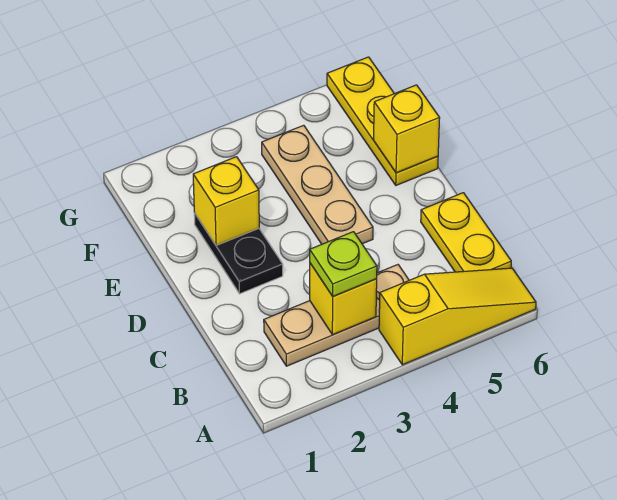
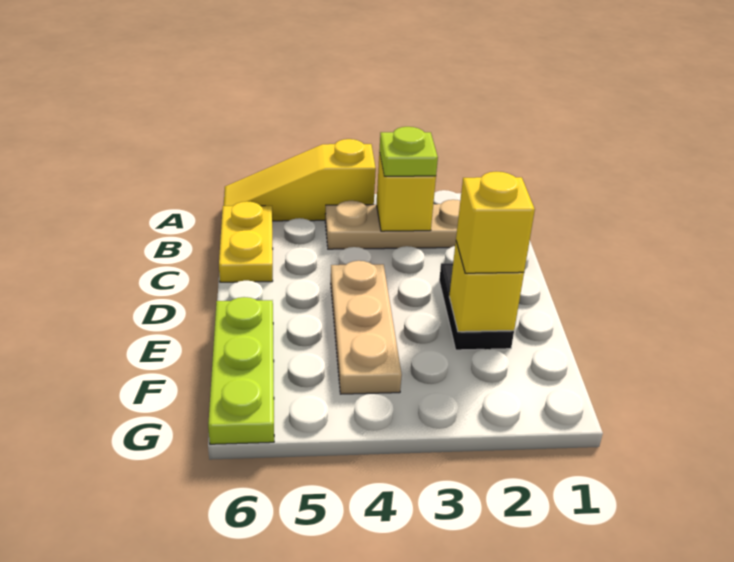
yellow plate E6:G6 level 1 -> lime plate E6:G6 level 1
yellow brick E6 level 2 -> yellow brick E2 level 3

